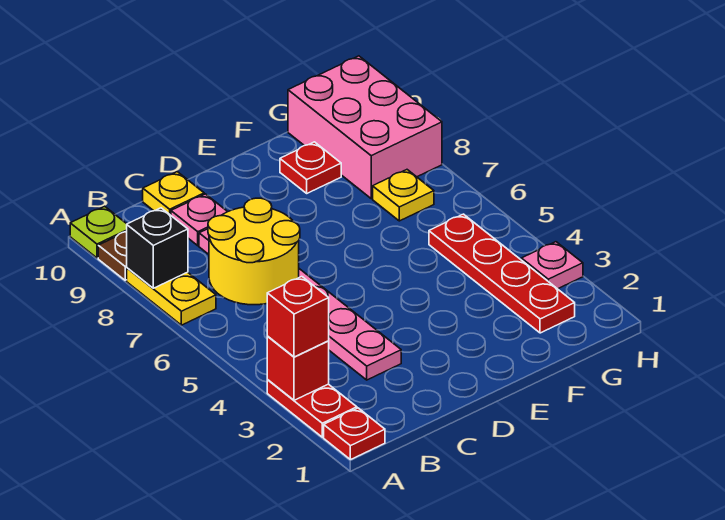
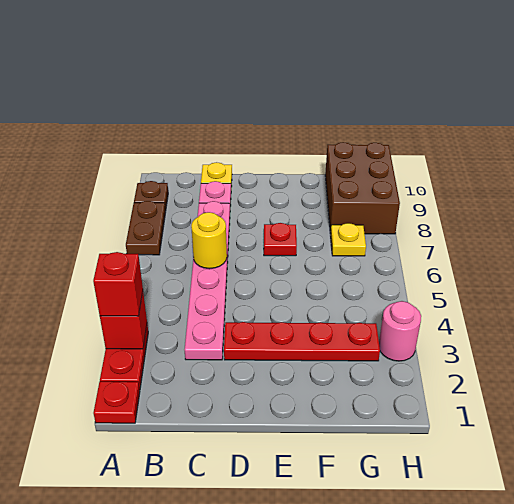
yellow plate A7:A8 level 1 -> brown plate A7:A8 level 1
black brick A8 level 2 -> none
lime plate A10 level 1 -> none
yellow round brick B6:C7 level 2 -> yellow round brick C6 level 2
red plate F9 level 1 -> red plate E7 level 1
red plate G2:G5 level 1 -> red plate D3:G3 level 1
pink brick G8:H10 level 1 -> brown brick G8:H10 level 1
pink plate H3 level 1 -> pink round brick H3 level 1

